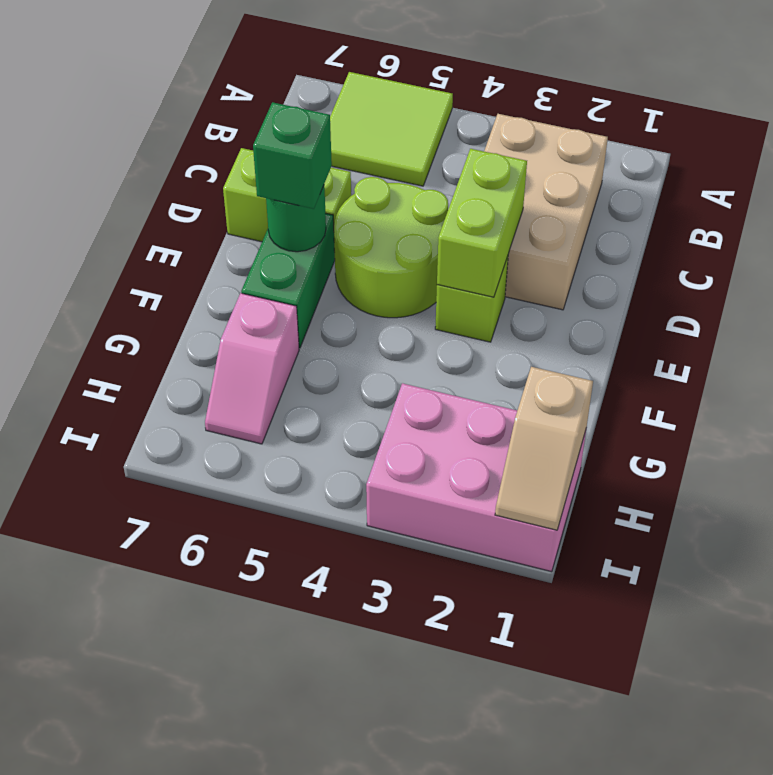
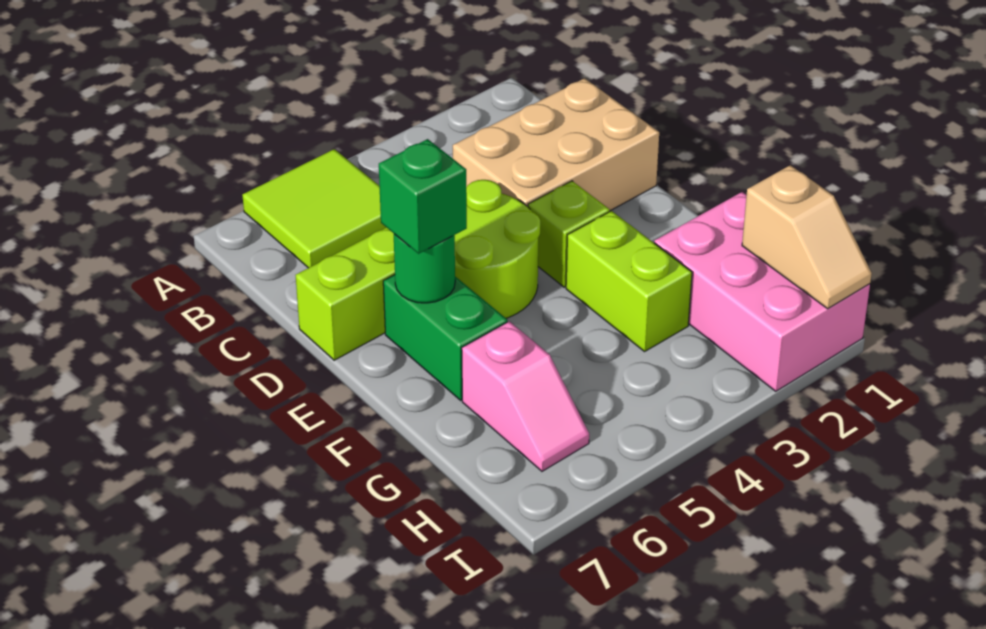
tan brick B2:D3 level 1 -> tan brick C1:D3 level 1
lime brick D3:E3 level 2 -> lime brick F3:G3 level 1
pink brick H1:I3 level 1 -> pink brick G1:I2 level 1

